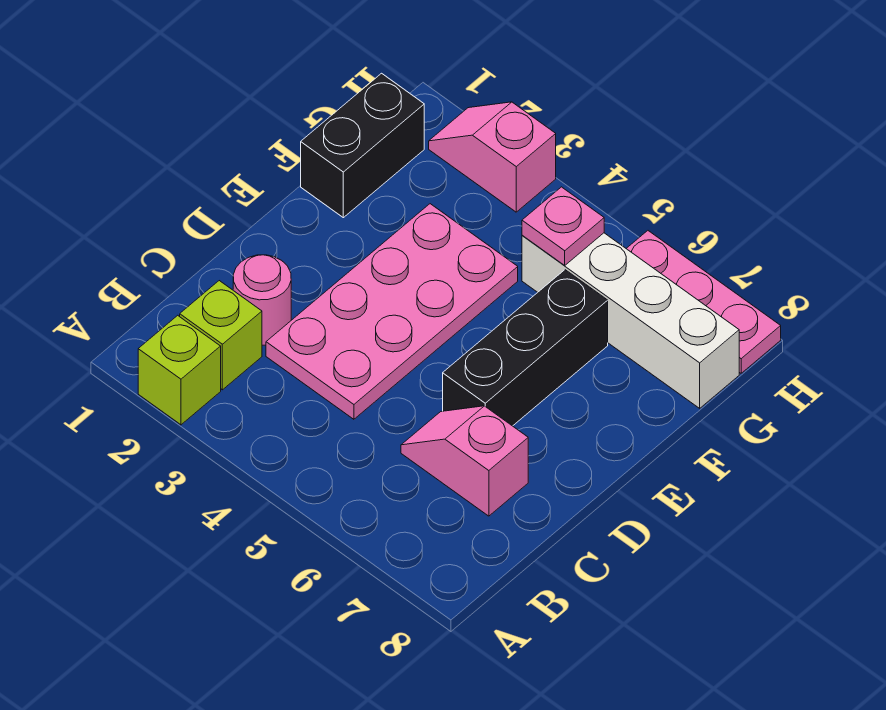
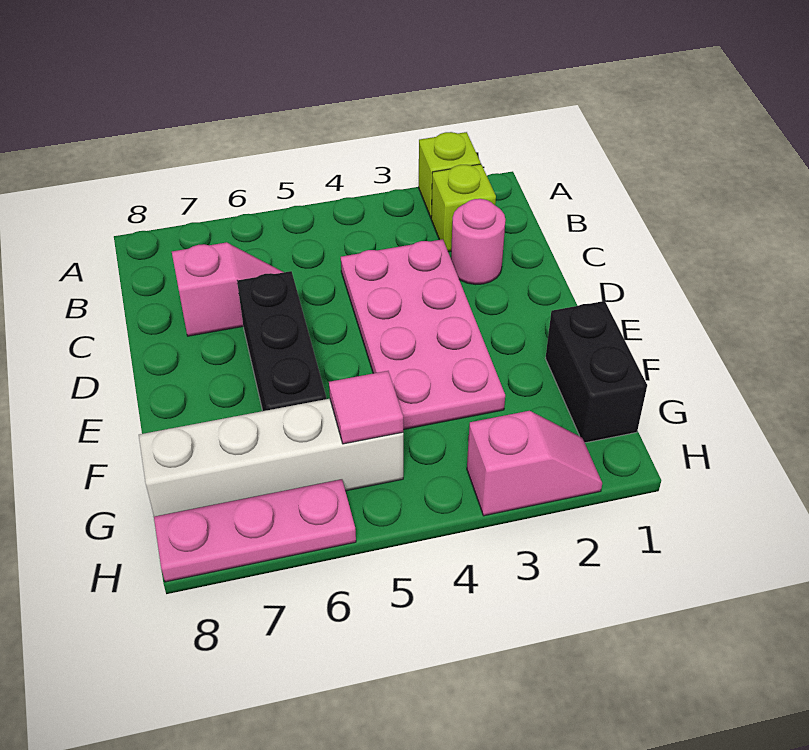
pink plate G5 level 2 -> pink tile G5 level 2

